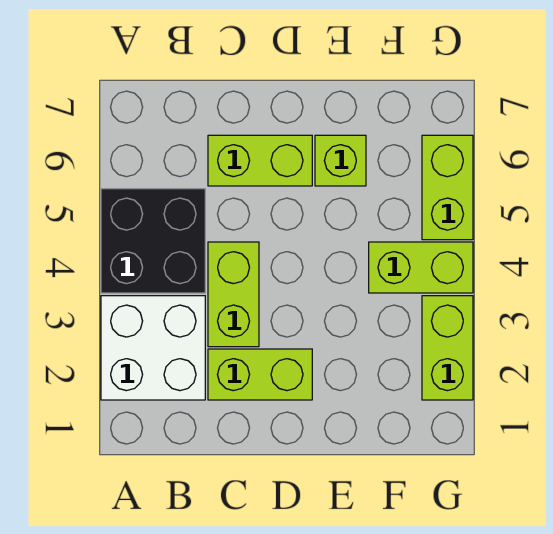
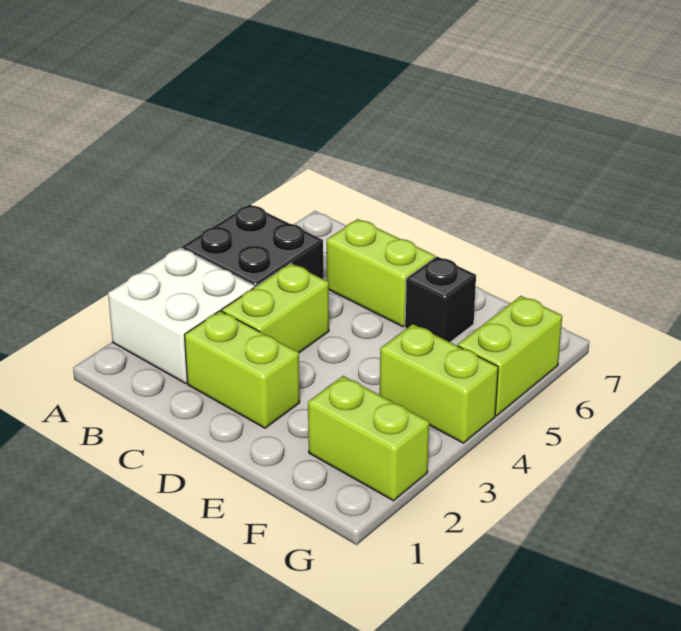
lime brick E6 level 1 -> black brick E6 level 1
lime brick G2:G3 level 1 -> lime brick F2:G2 level 1

